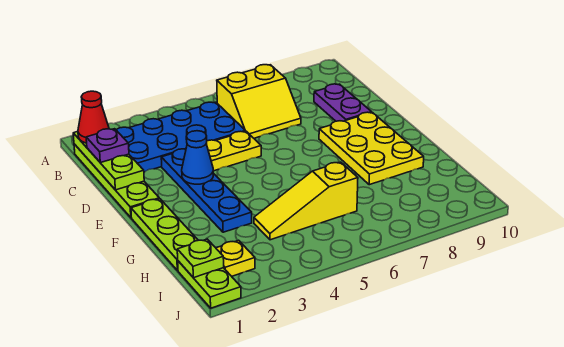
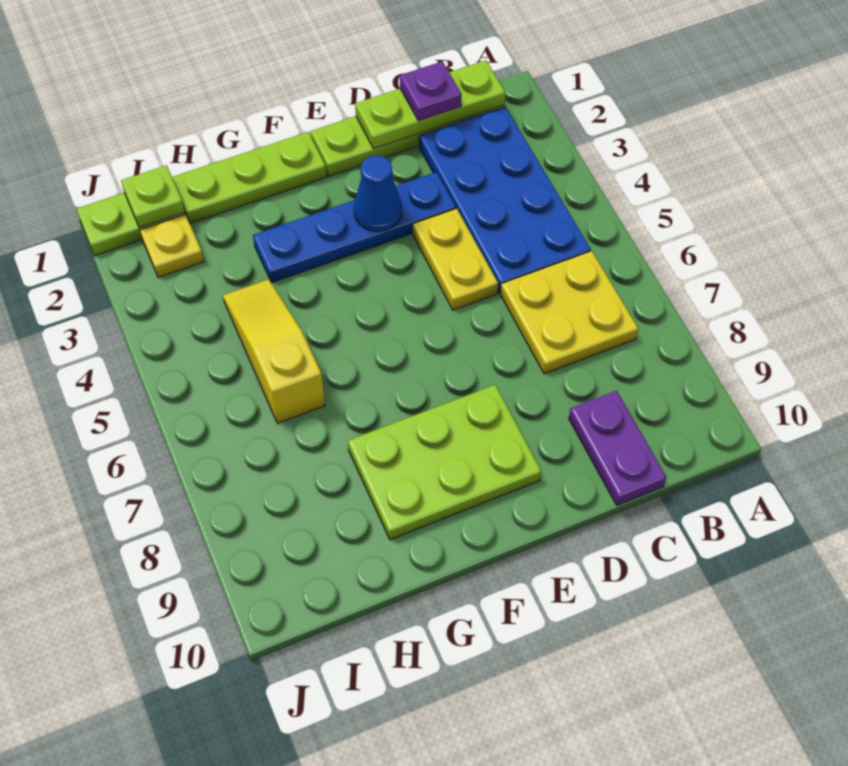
red cone B1 level 3 -> none
yellow slope B6:C7 level 1 top B -> yellow plate B6:C7 level 1
purple plate C9:D9 level 1 -> purple plate C9:C10 level 1
yellow plate E8:G9 level 1 -> lime plate E8:G9 level 1

